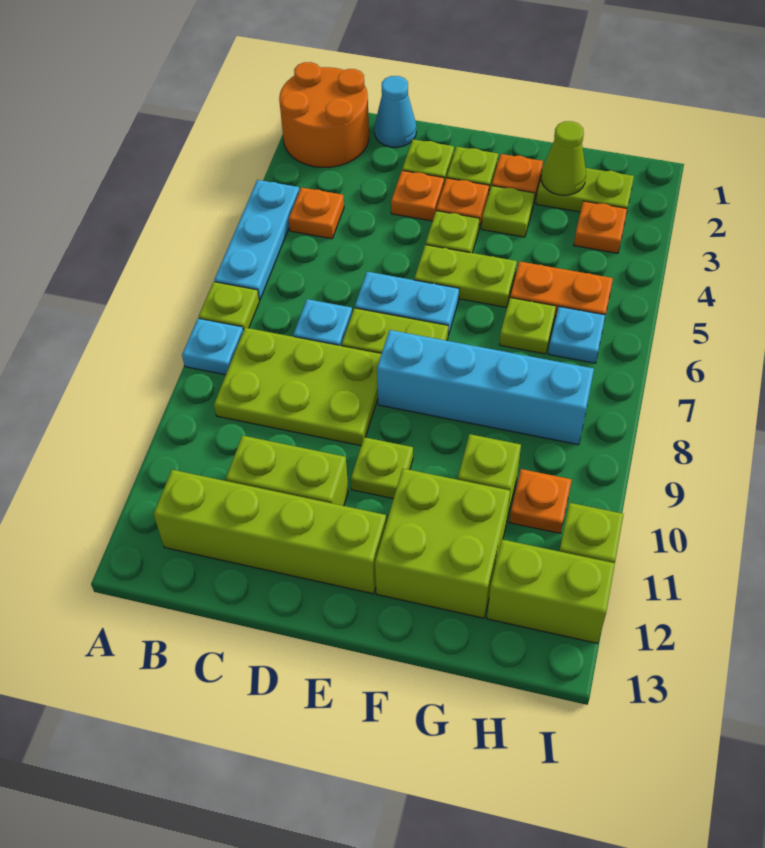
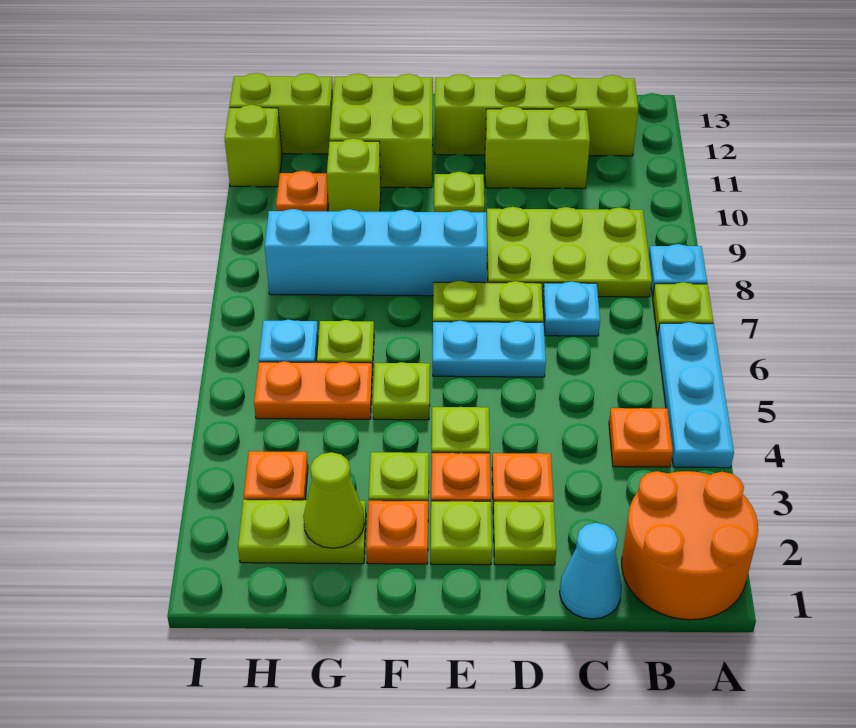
lime plate E5:F5 level 1 -> lime plate F5 level 1

